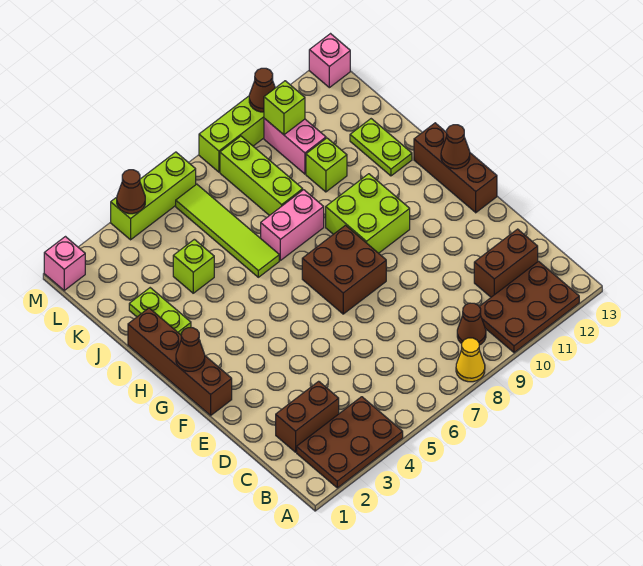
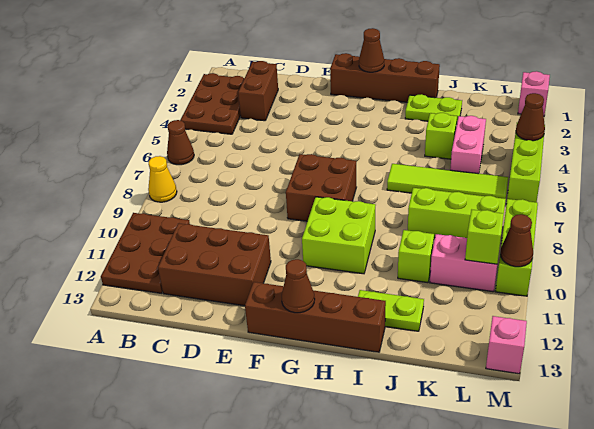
brown cone B9 level 1 -> brown cone A6 level 1
brown brick C11:C12 level 1 -> brown brick C11:E12 level 1
brown brick F13:H13 level 1 -> brown brick F13:I13 level 1
pink brick I7:I8 level 1 -> pink brick K4:K5 level 1

